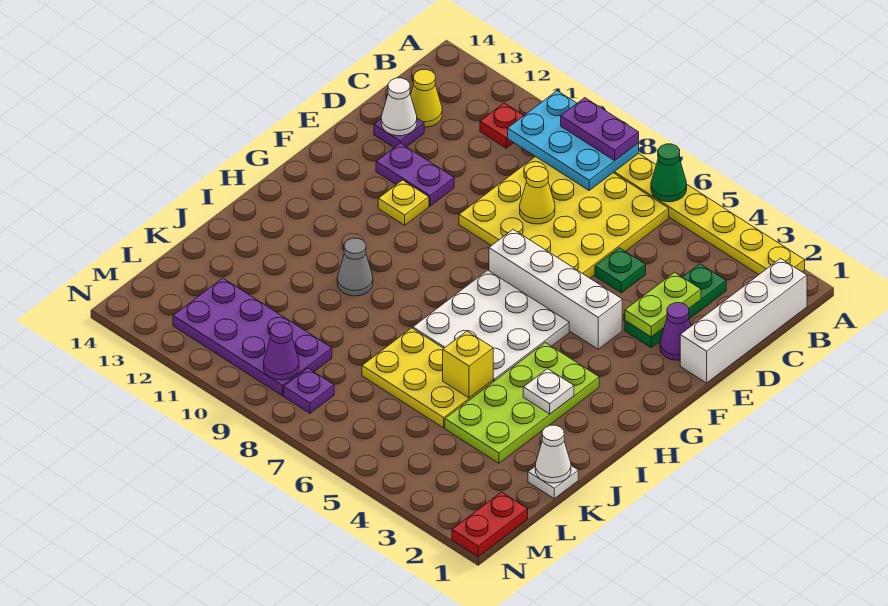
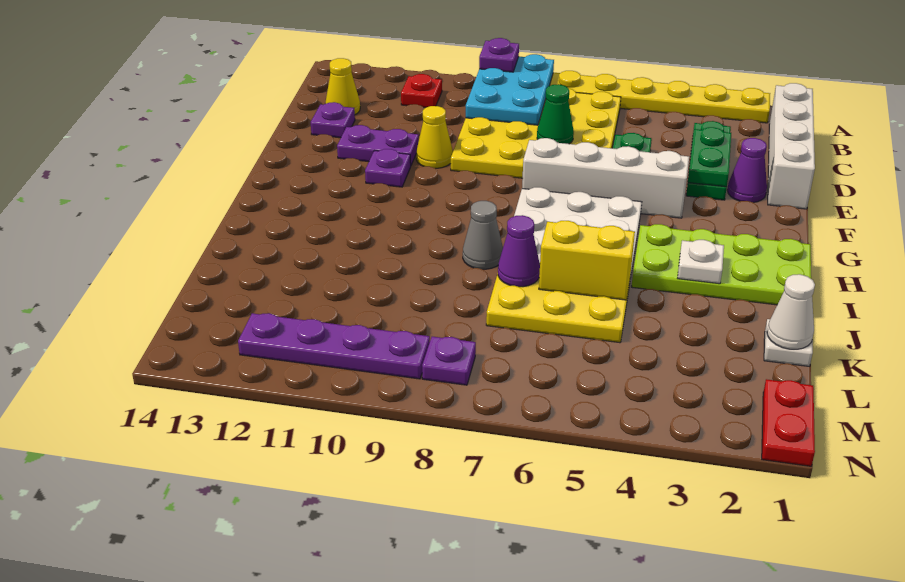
green cone A6 level 2 -> green cone D7 level 2
cyan plate A8:B10 level 2 -> cyan plate A8:C9 level 2
purple plate A8:A9 level 3 -> purple plate A9 level 3
lime plate D3:E3 level 2 -> green plate D3:E3 level 2
yellow cone D8 level 2 -> yellow cone E10 level 1
white cone D13 level 2 -> none
yellow plate F11 level 1 -> purple plate F11 level 1
lime plate H3:K4 level 1 -> lime plate H1:I4 level 1
grey cone I10 level 1 -> grey cone I8 level 1
yellow brick J5 level 2 -> yellow brick J5:J6 level 2
purple plate L9:M12 level 1 -> purple plate M9:M12 level 1
purple cone M9 level 2 -> purple cone J7 level 2

